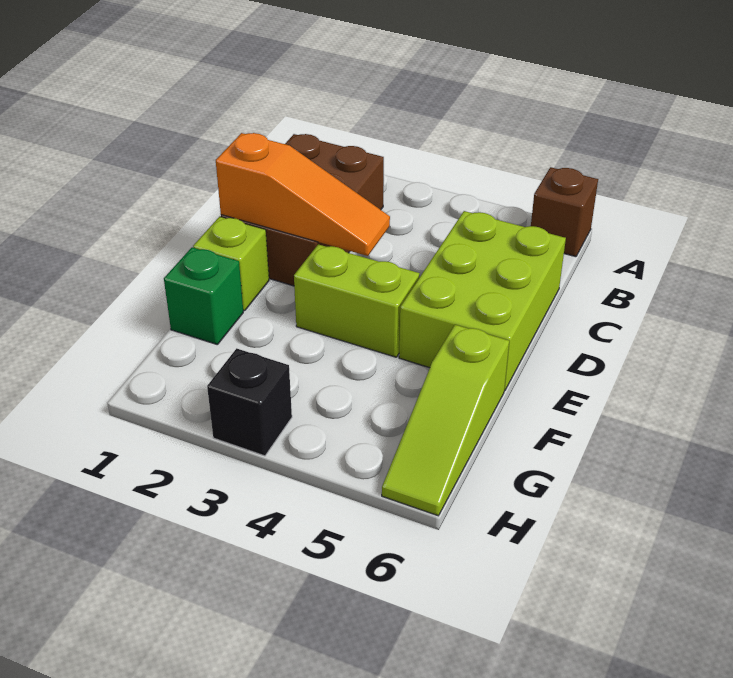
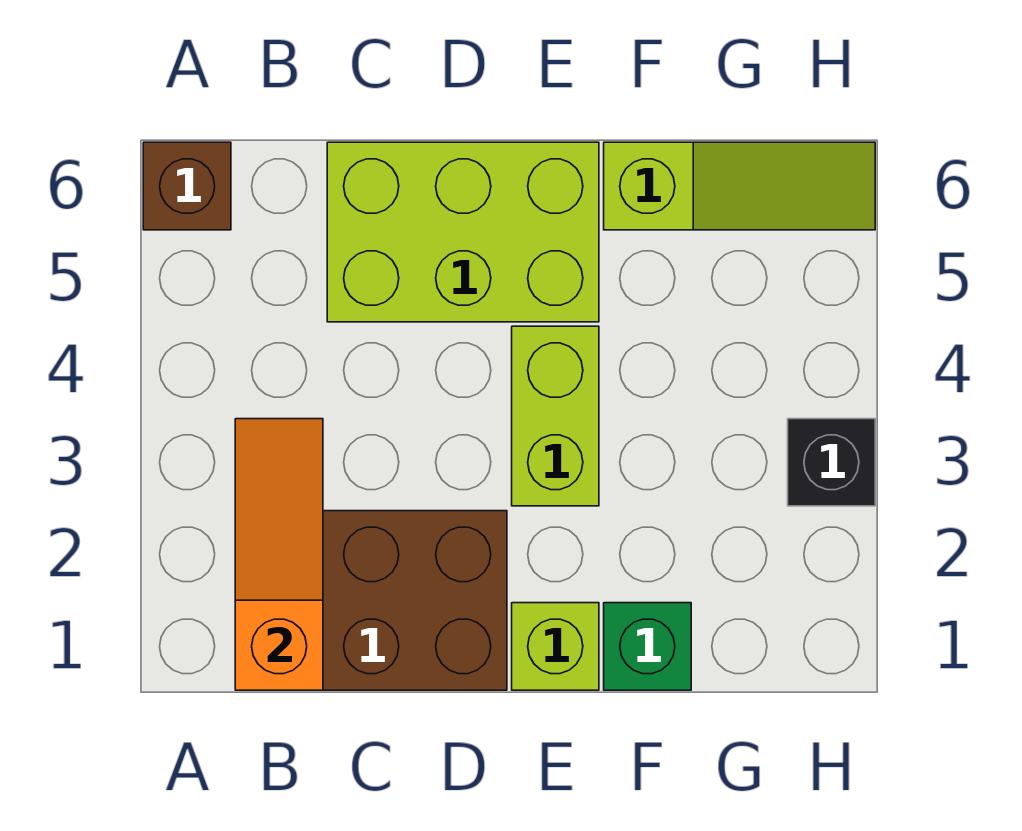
orange slope D1:D3 level 2 top 1 -> orange slope B1:B3 level 2 top 1

